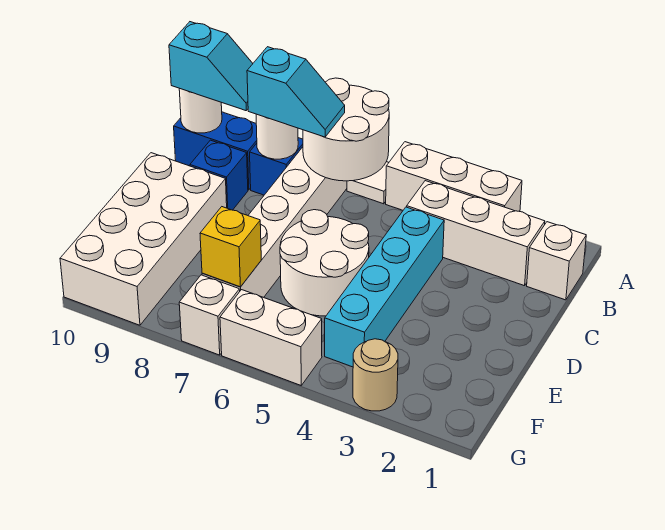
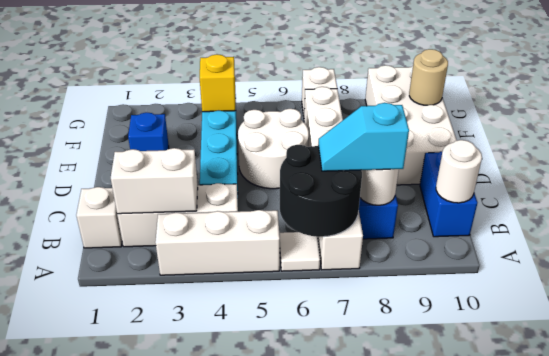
white round brick A6:B7 level 2 -> black round brick A6:B7 level 2
blue brick B9:B10 level 1 -> blue brick B10:C10 level 1
cyan slope B9:B10 level 3 top 10 -> none
blue brick C9 level 1 -> blue brick E2 level 1
yellow brick F7 level 2 -> yellow brick F4 level 2
tan round brick G3 level 1 -> tan round brick F10 level 2
white brick G5:G6 level 1 -> white brick B2:B3 level 2

